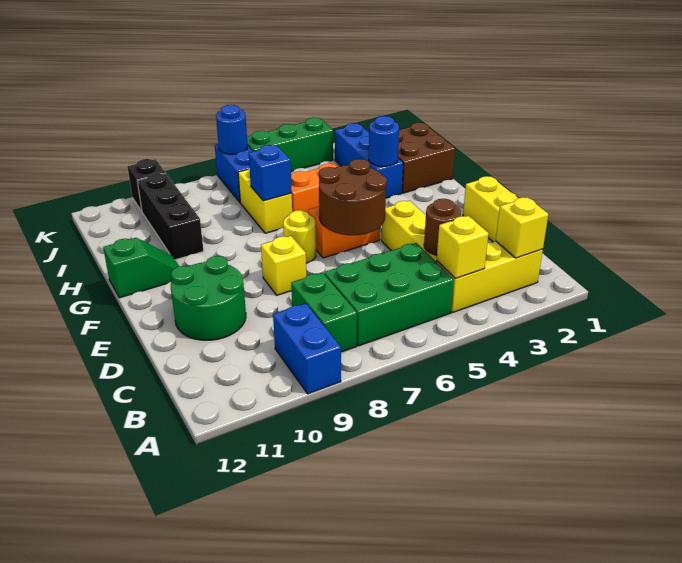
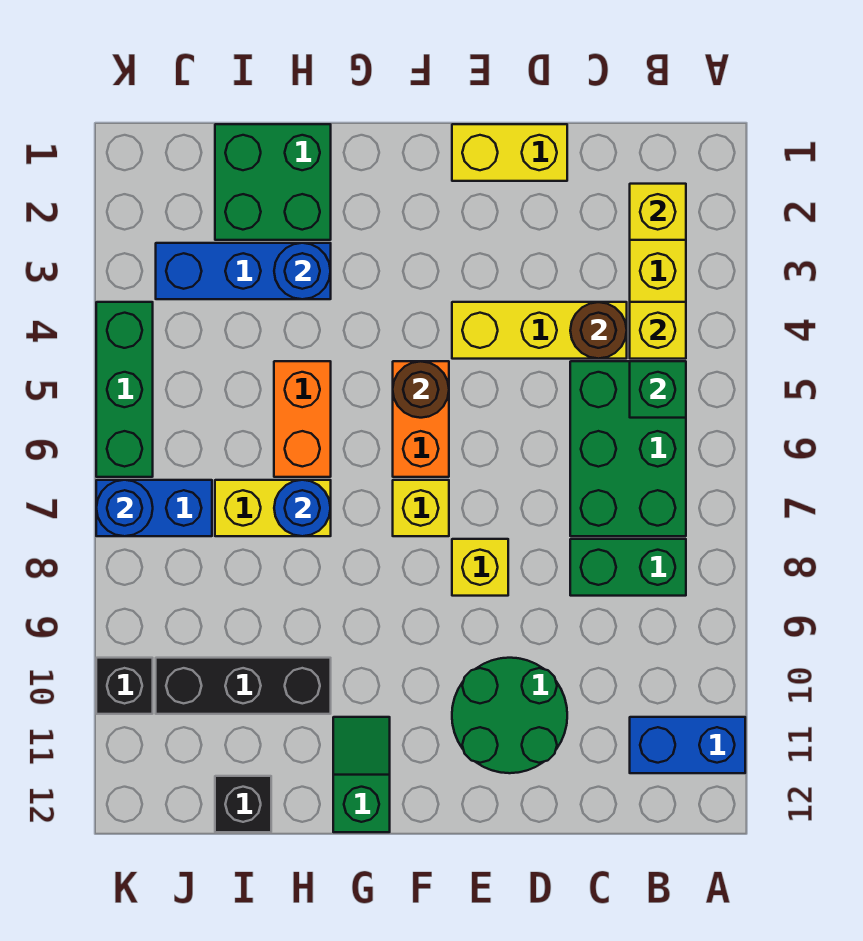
blue brick A9:B9 level 1 -> blue brick A11:B11 level 1
none -> green brick B5 level 2
brown round brick E5:F6 level 2 -> brown round brick F5 level 2
yellow round brick F7 level 1 -> yellow brick F7 level 1
brown brick H1:I2 level 1 -> green brick H1:I2 level 1
blue brick H7 level 2 -> blue round brick H7 level 2
none -> black brick I12 level 1

